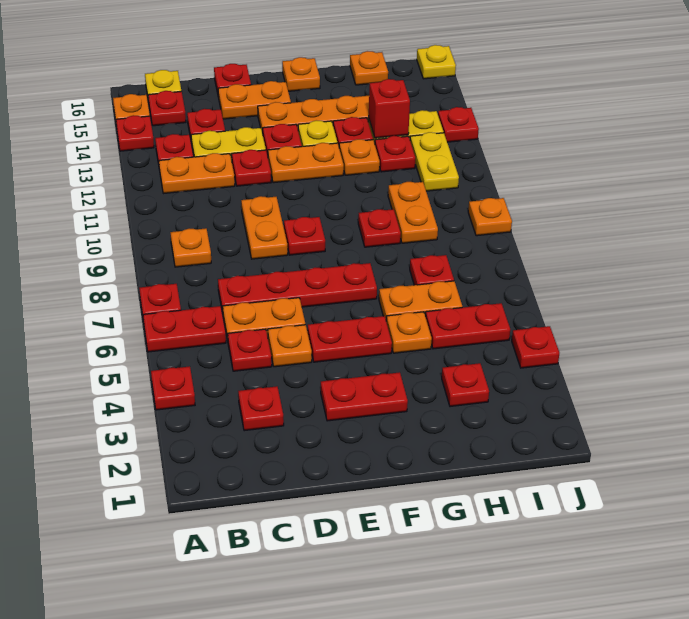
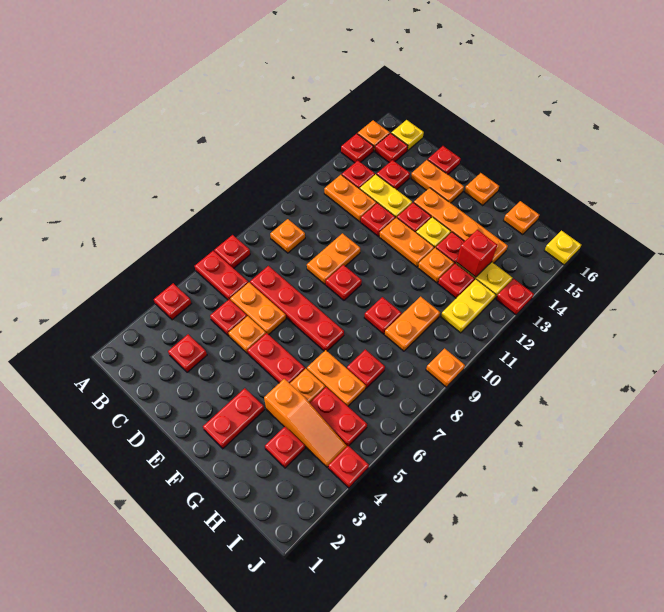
red plate E3:F3 level 1 -> red plate F2:F3 level 1
none -> orange slope G4:I4 level 1 top G

